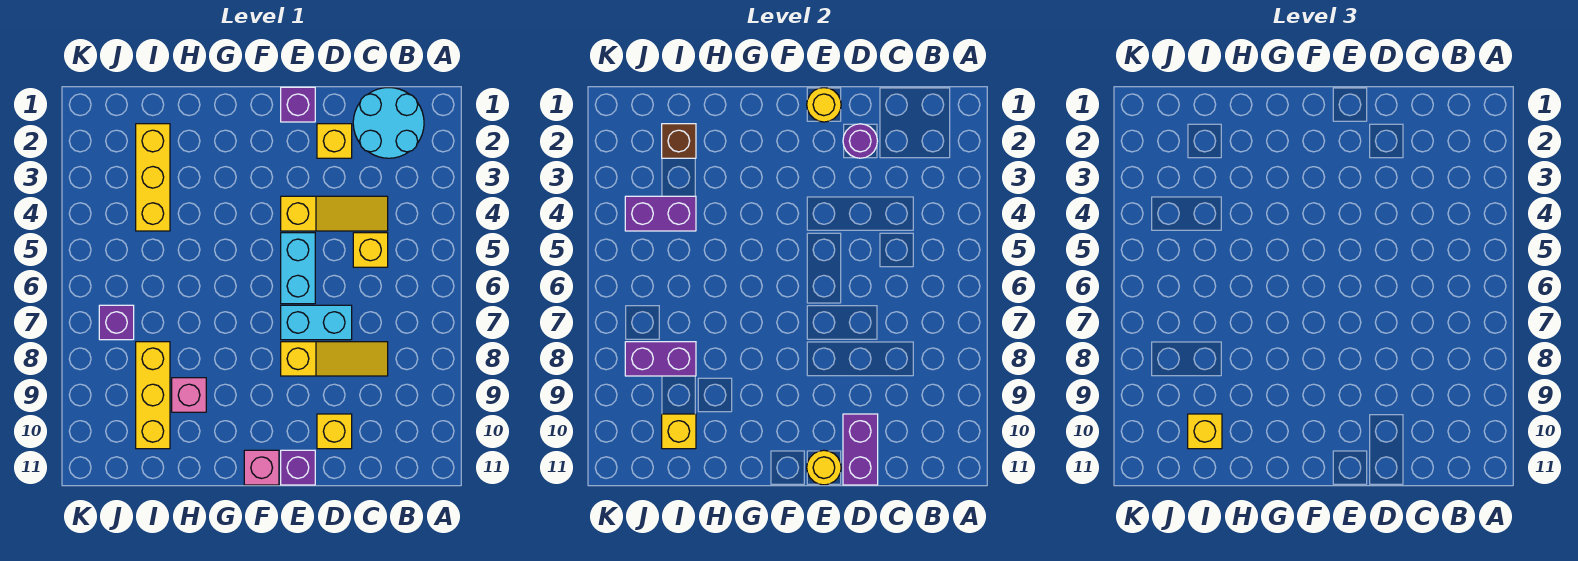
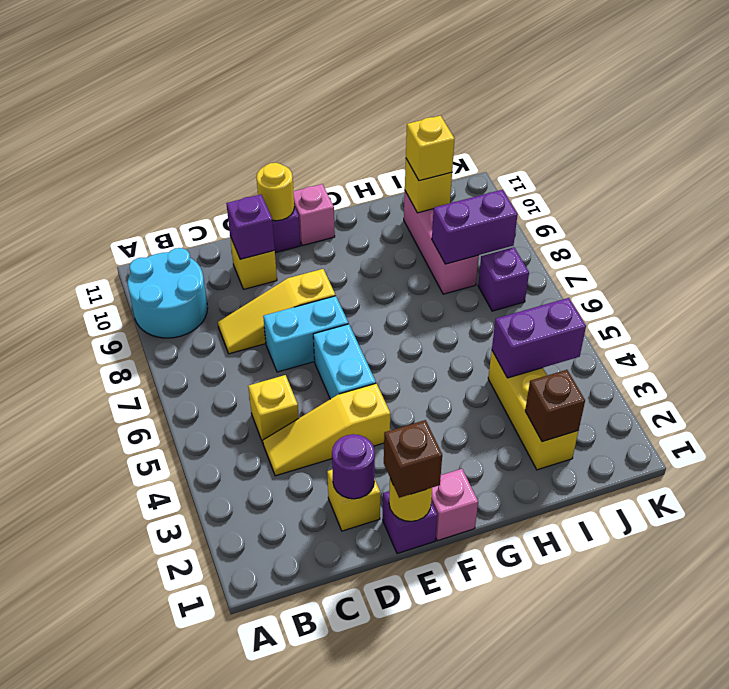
cyan round brick B1:C2 level 1 -> cyan round brick A9:B10 level 1
purple brick D10:D11 level 2 -> purple brick D10 level 2
none -> brown brick E1 level 3
pink brick H9 level 1 -> pink brick F1 level 1
yellow brick I8:I10 level 1 -> pink brick I8:I10 level 1

